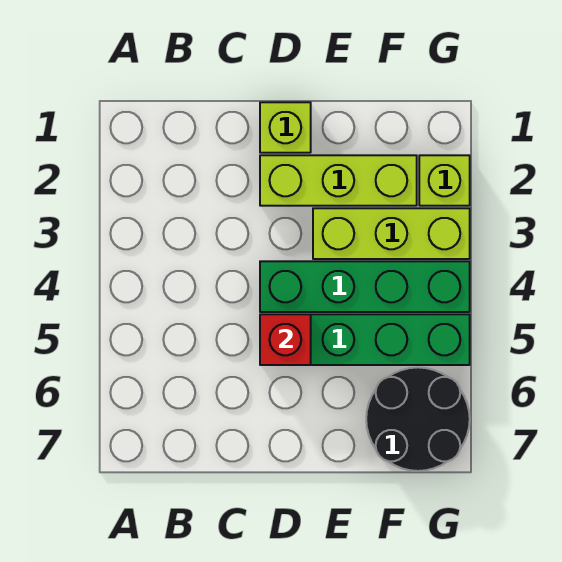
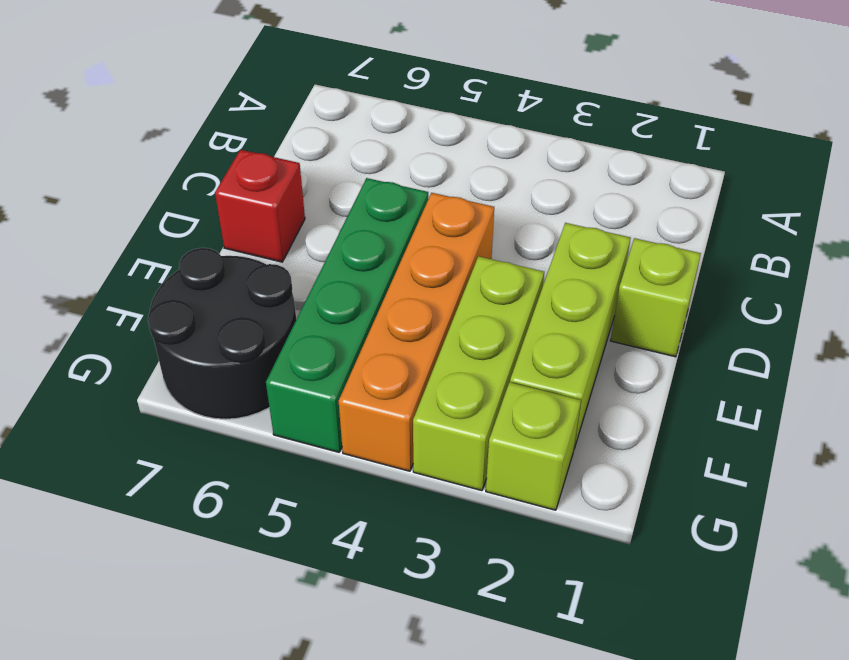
green brick D4:G4 level 1 -> orange brick D4:G4 level 1
red brick D5 level 2 -> red brick D7 level 1

